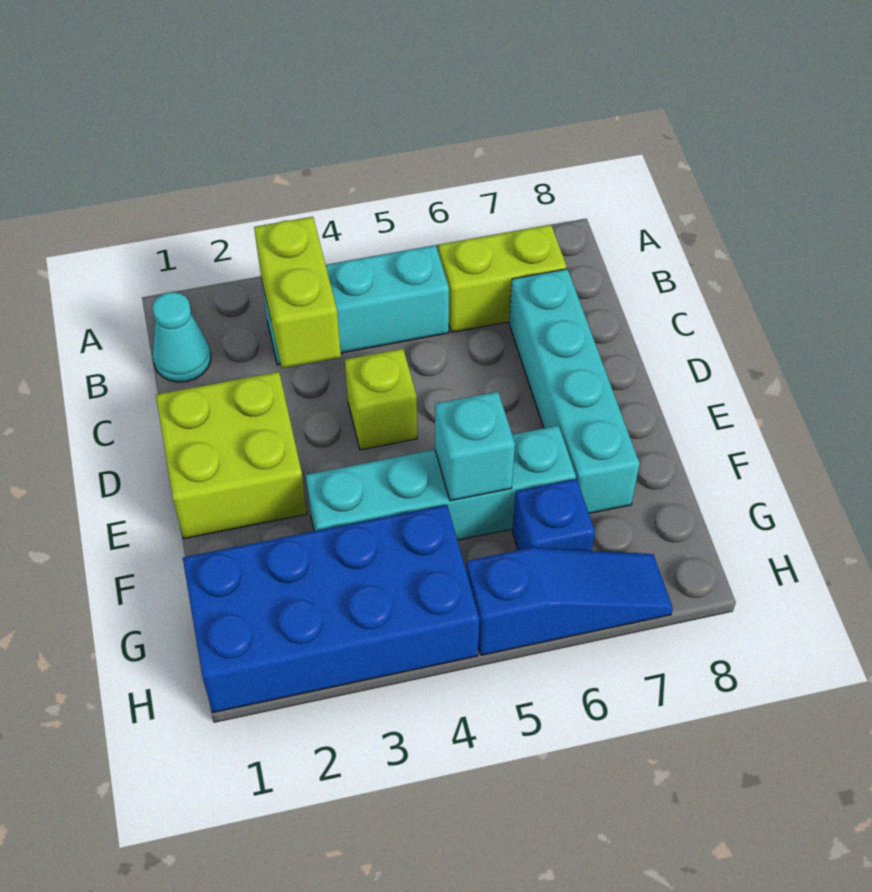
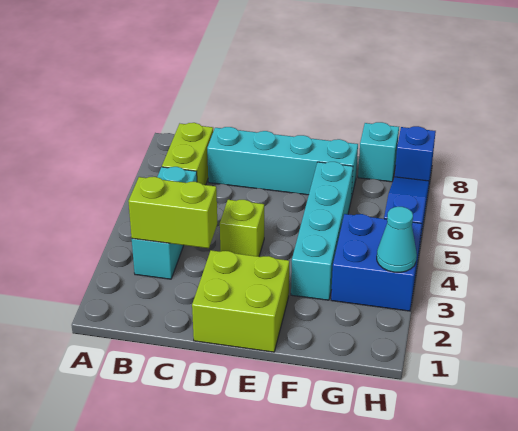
cyan cone B1 level 1 -> cyan cone H3 level 2
cyan brick F5 level 2 -> cyan brick G8 level 1
blue brick G1:H4 level 1 -> blue brick G3:H4 level 1
blue brick G6 level 1 -> blue brick H8 level 1

